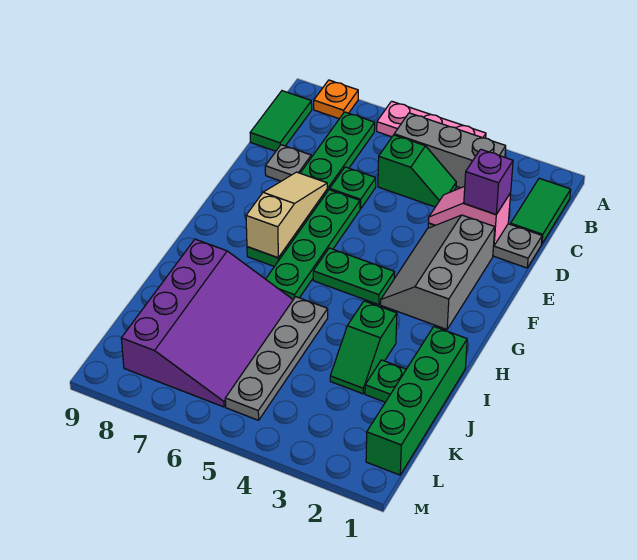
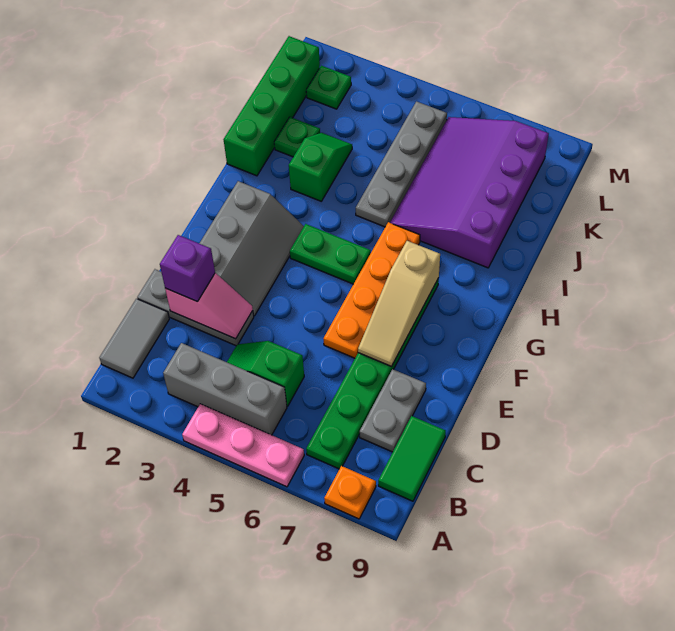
green tile B1:C1 level 1 -> grey tile B1:C1 level 1
green plate D6 level 1 -> green plate L2 level 1
grey plate D8 level 1 -> grey plate C8:D8 level 1
green plate E6:H6 level 1 -> orange plate E6:H6 level 1

